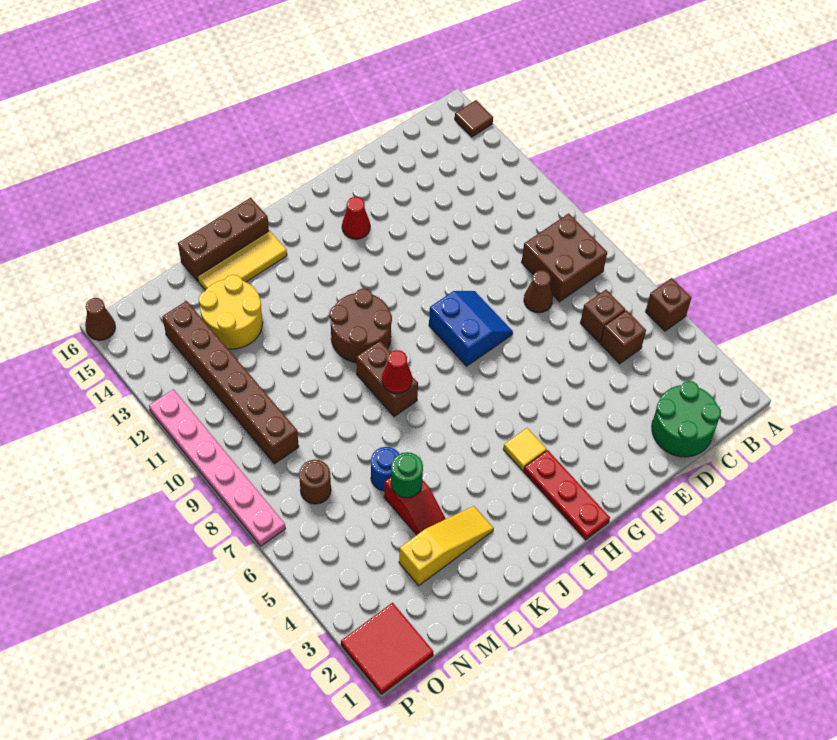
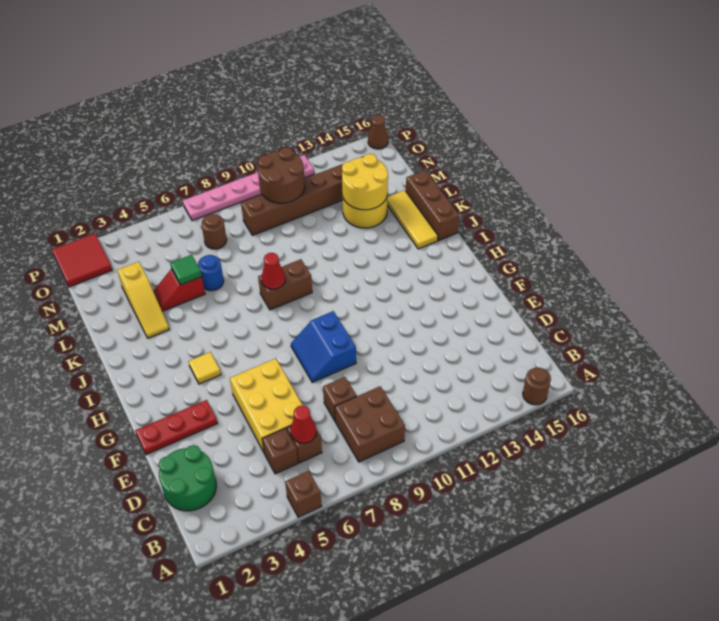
brown tile A15 level 1 -> brown round brick A15 level 1
none -> yellow brick D5:F6 level 1
brown cone D8 level 1 -> brown brick D8 level 1
blue slope F8:G9 level 1 top G -> blue slope F8:G9 level 1 top 9
red cone G14 level 1 -> red cone C6 level 2
red plate H1:H3 level 1 -> red plate F1:F3 level 1
brown round brick I10:J11 level 1 -> brown round brick N10:O11 level 2
green round brick L5 level 2 -> green tile L5 level 2
none -> yellow round brick L13:M14 level 2

